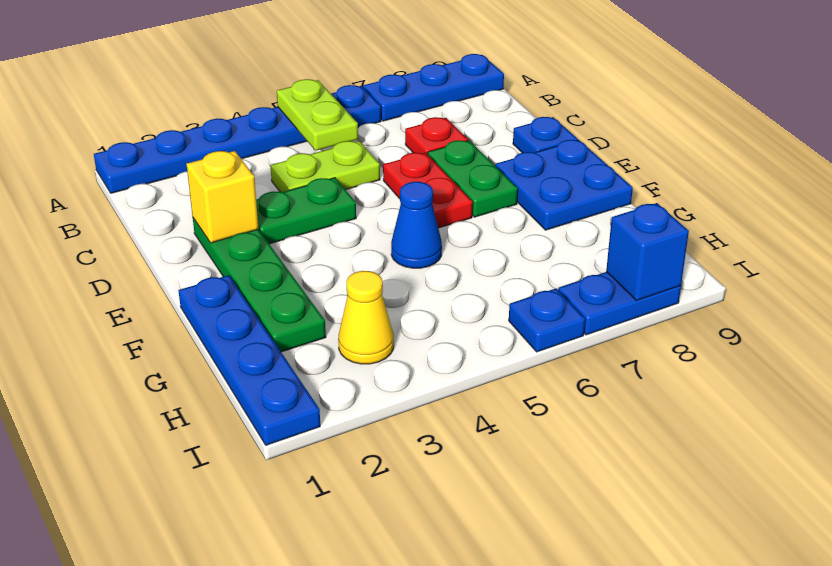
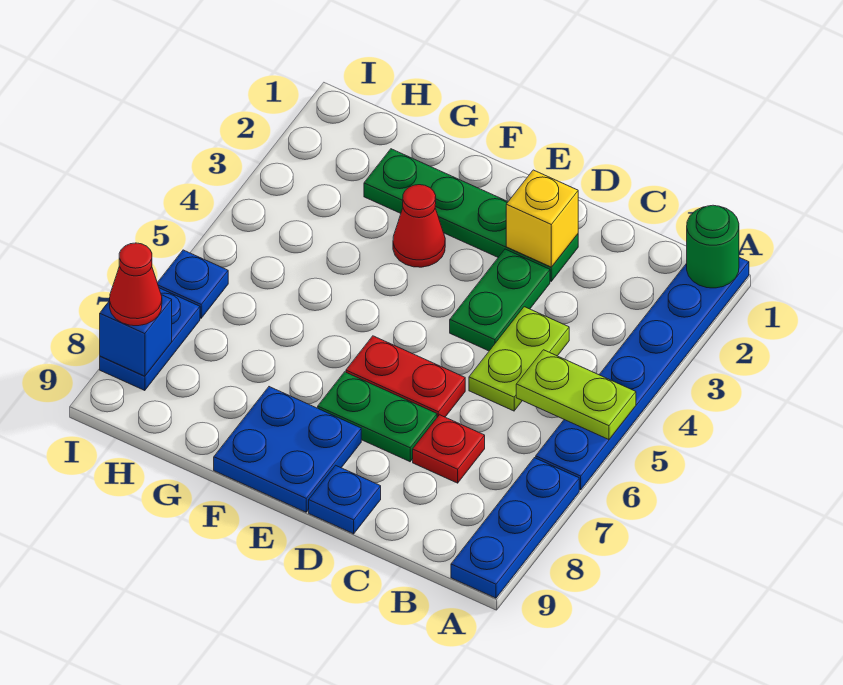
none -> green round brick A1 level 2
blue plate F1:I1 level 1 -> none
none -> red cone F3 level 1
blue cone F5 level 1 -> none
yellow cone H3 level 1 -> none
none -> red cone I8 level 3

